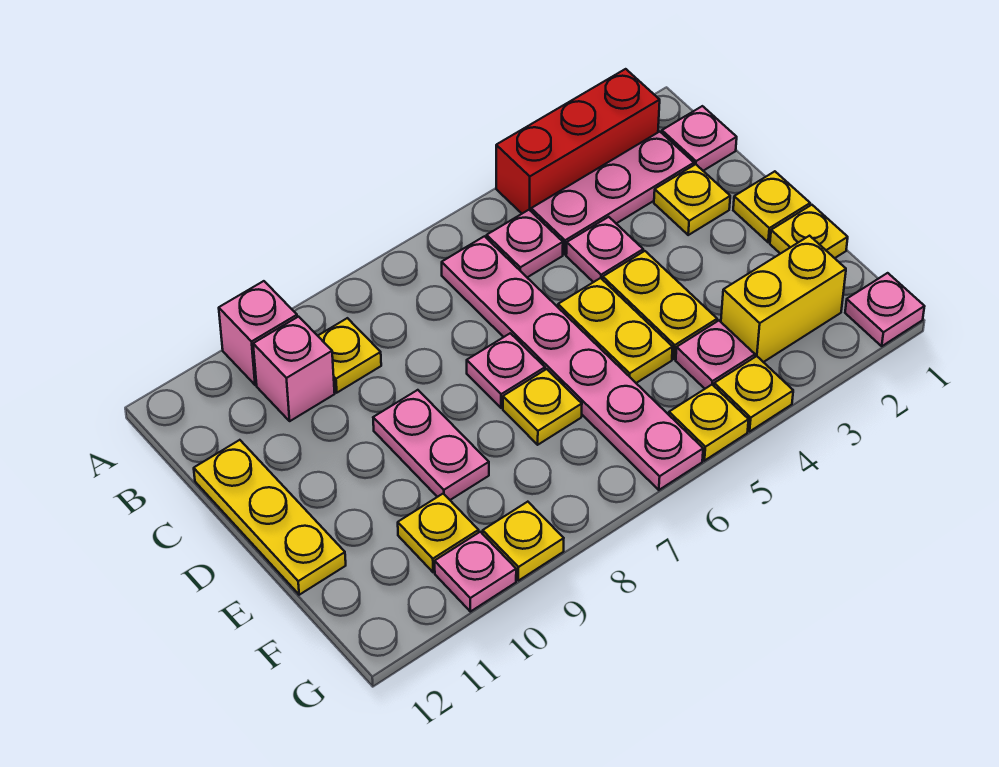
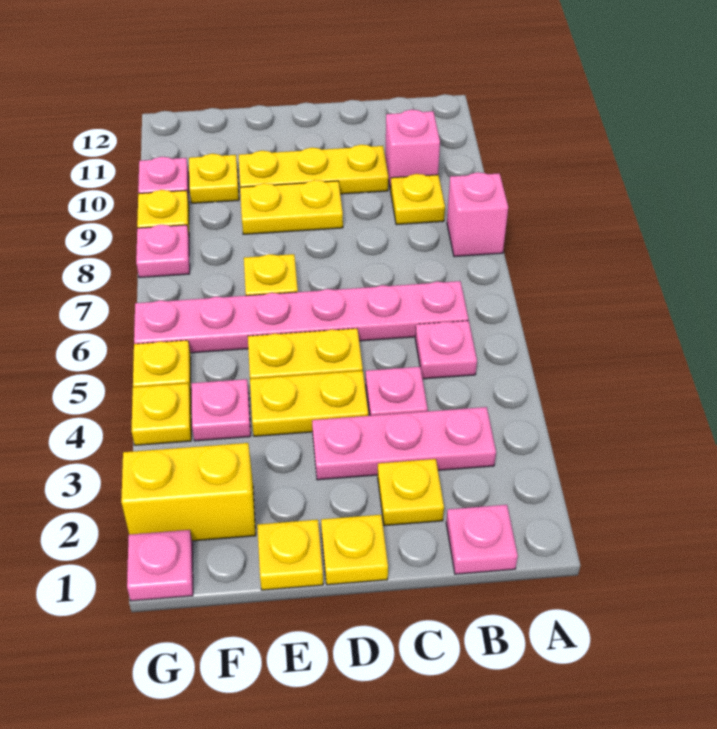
red brick A2:A4 level 1 -> none
pink brick A10 level 1 -> pink brick A8 level 1
pink plate B2:B4 level 1 -> pink plate B3:D3 level 1
yellow plate C12:E12 level 1 -> yellow plate C10:E10 level 1
pink plate D7 level 1 -> pink plate G8 level 1
pink plate D9:E9 level 1 -> yellow plate D9:E9 level 1
yellow brick F2:F3 level 1 -> yellow brick F2:G2 level 1

